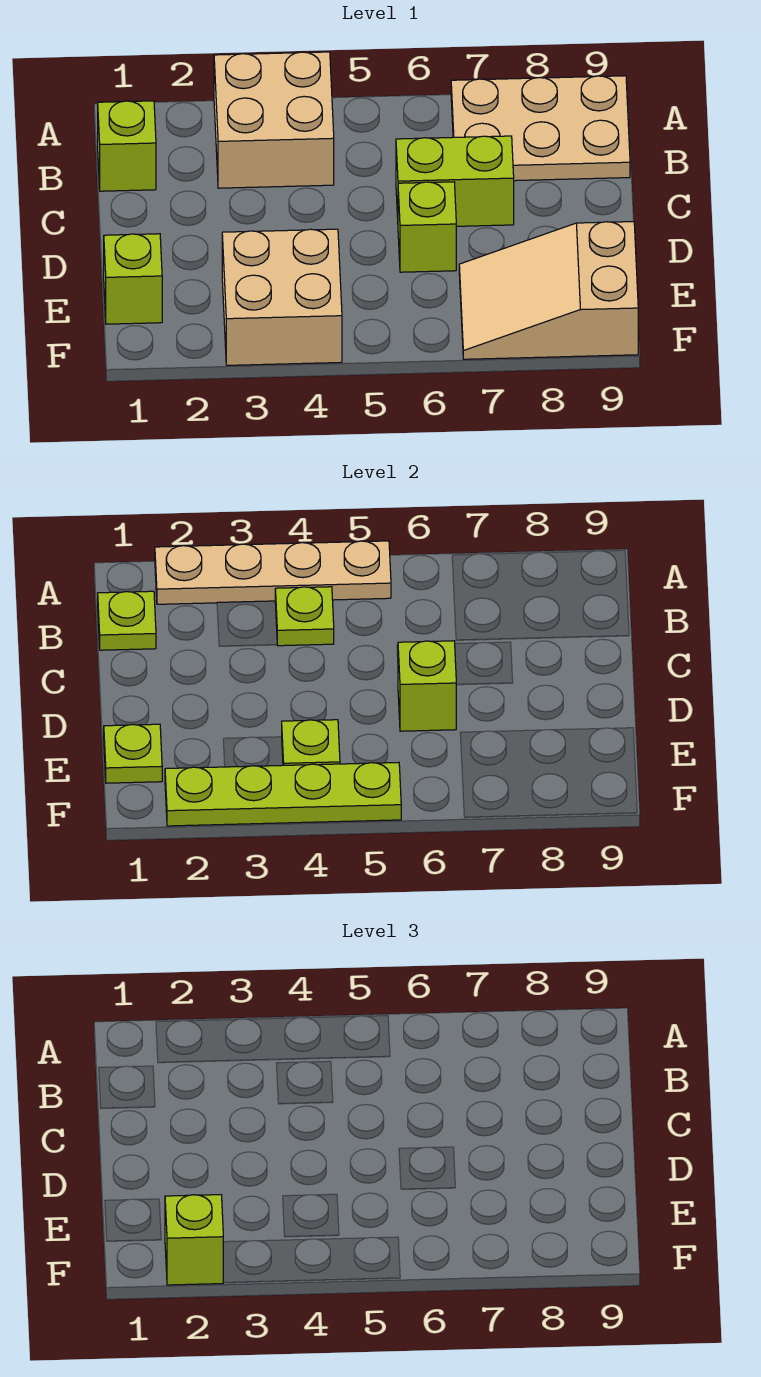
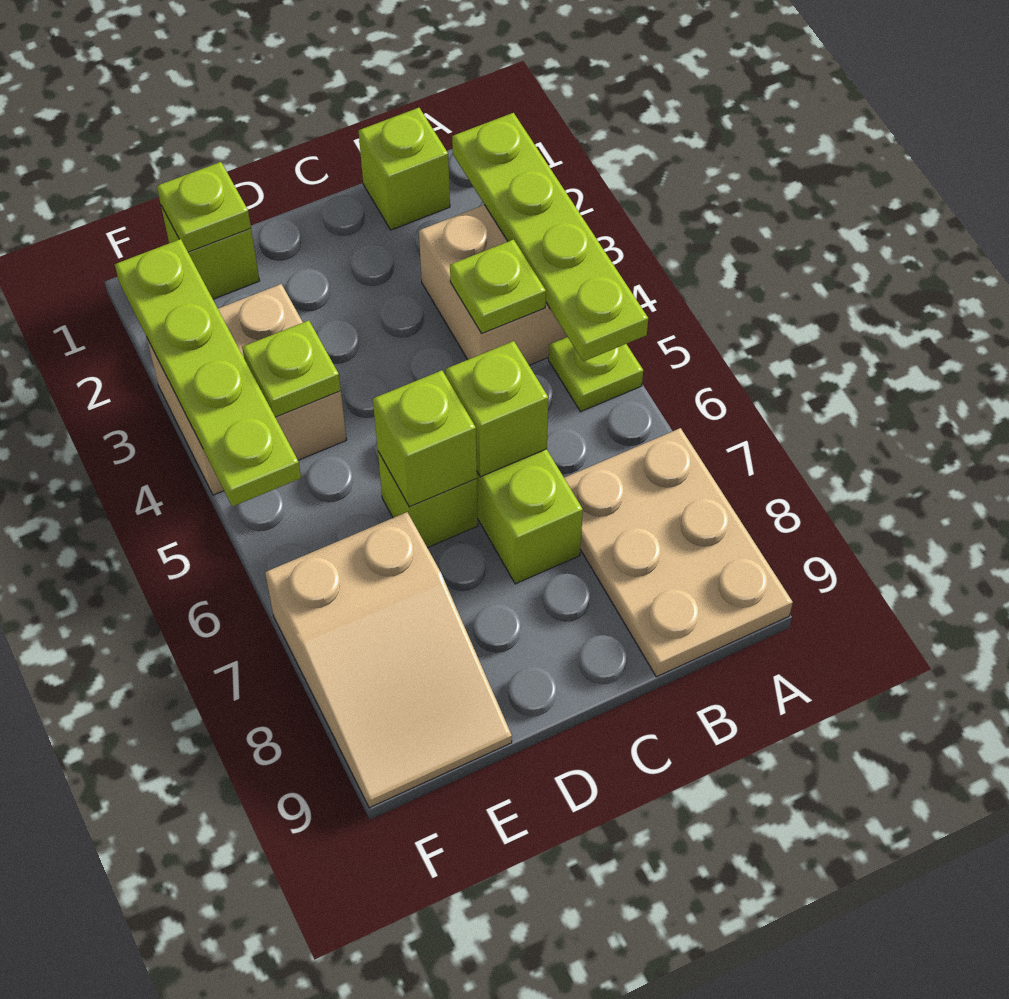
tan plate A2:A5 level 2 -> lime plate A2:A5 level 2
lime plate B1 level 2 -> lime plate A5 level 1
tan slope E7:F9 level 1 top 9 -> tan slope E7:F9 level 1 top 7
lime brick F2 level 3 -> lime brick C6 level 2

